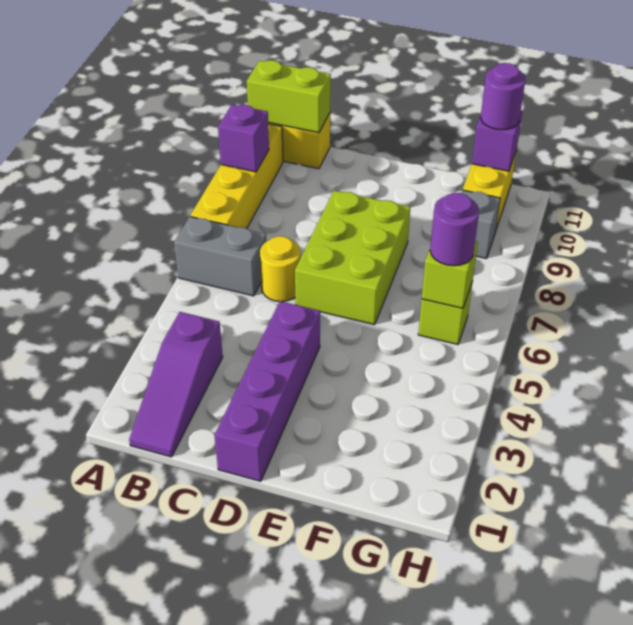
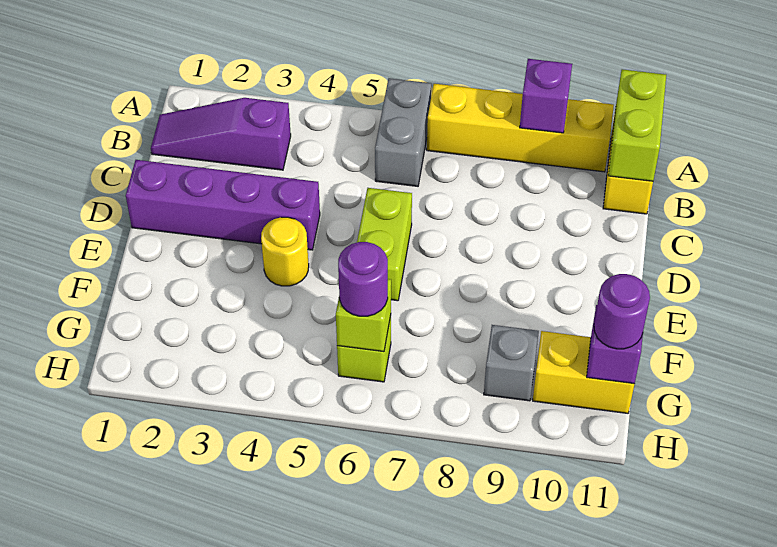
yellow round brick C6 level 1 -> yellow round brick E4 level 1
lime brick D6:E8 level 1 -> lime brick D6:E6 level 1

